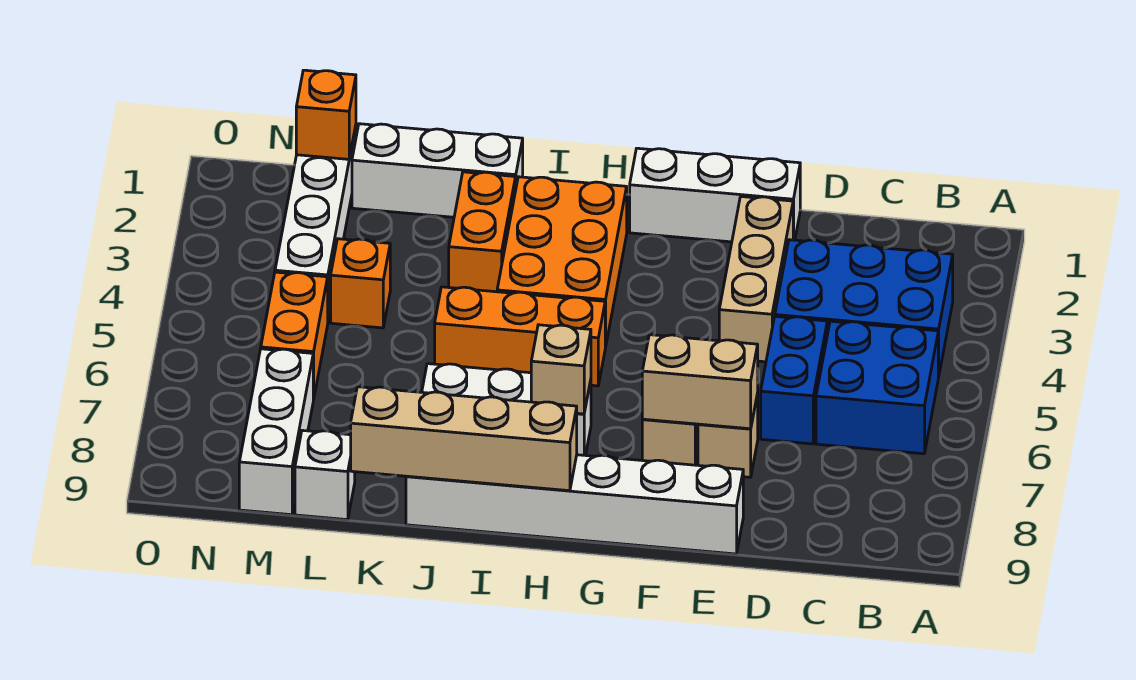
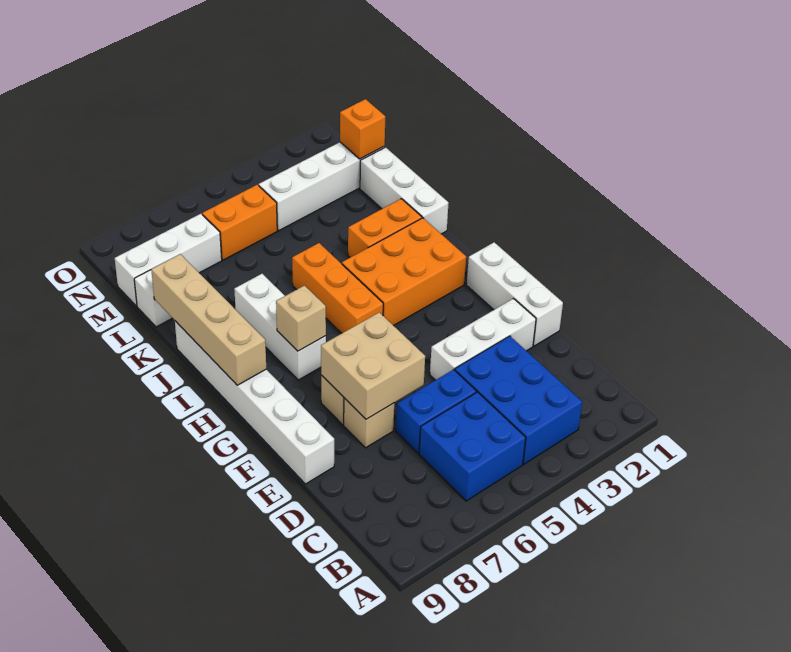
tan brick E2:E4 level 1 -> white brick E2:E4 level 1
tan brick E7:F7 level 2 -> tan brick E6:F7 level 2
orange brick L4 level 1 -> none

